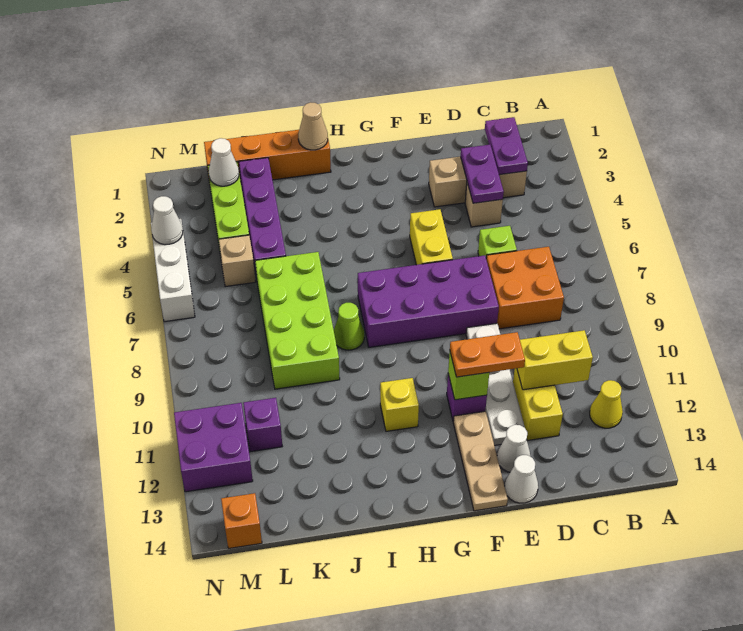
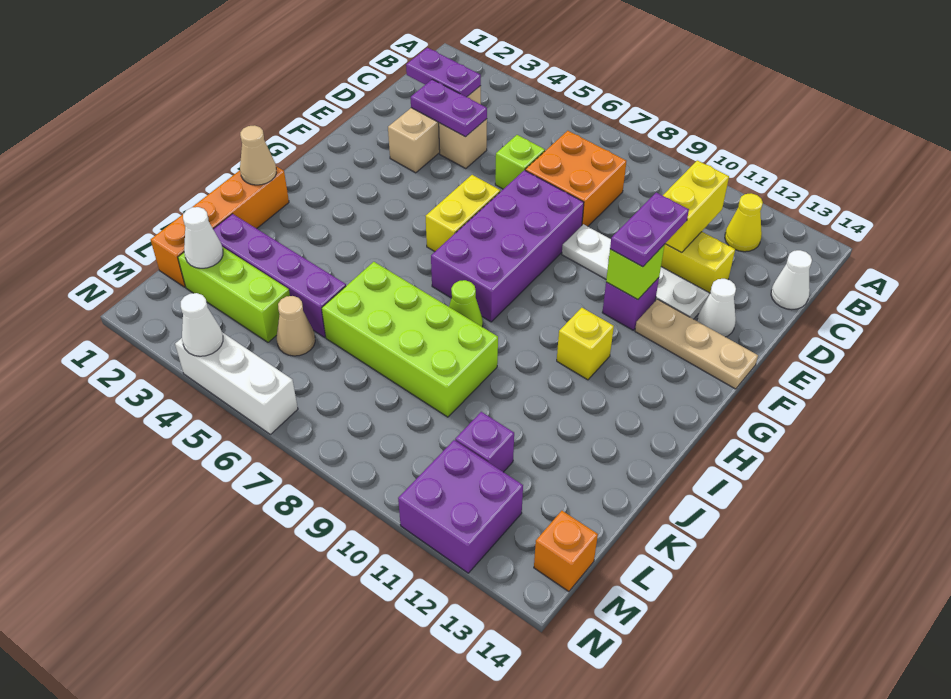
orange plate E11:F11 level 3 -> purple plate E11:F11 level 3
white cone E14 level 1 -> white cone C14 level 1
yellow brick F5:F6 level 1 -> yellow brick F6:G6 level 1
tan brick L5 level 1 -> tan cone L5 level 1

